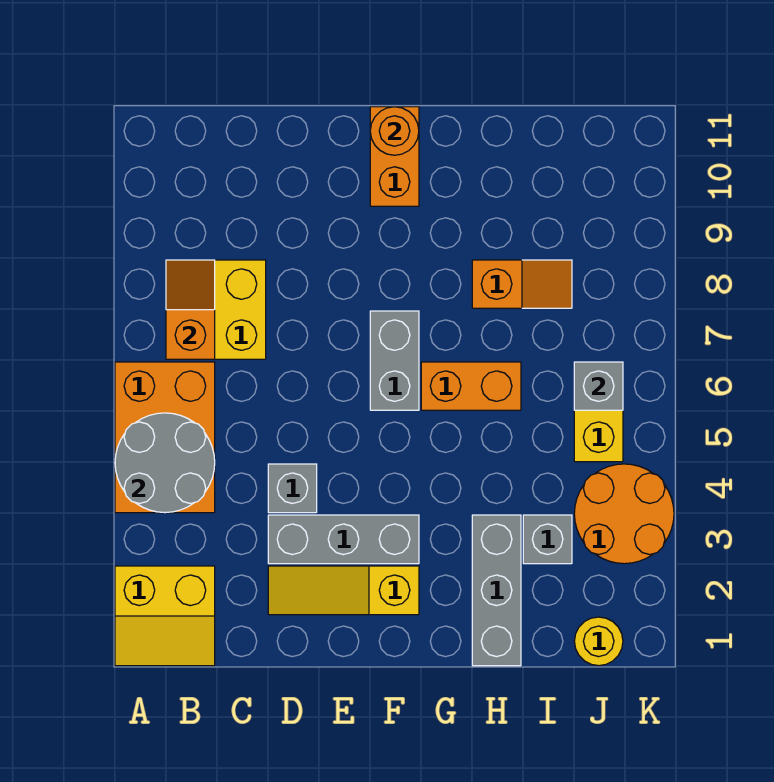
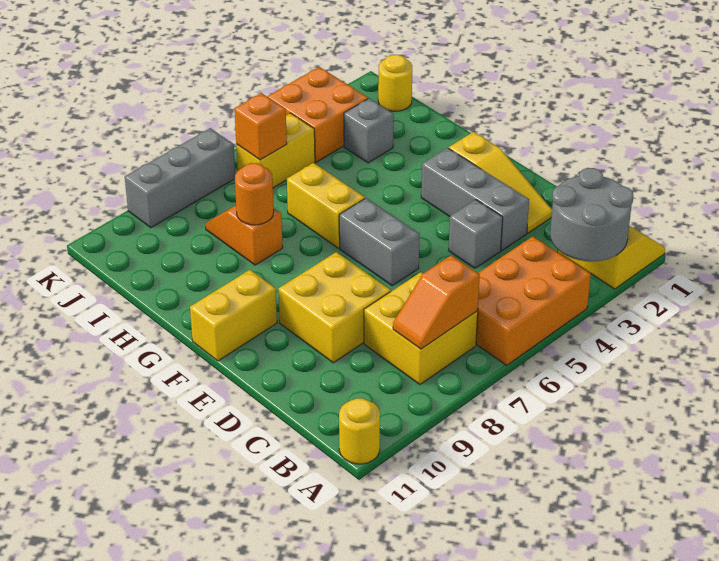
grey round brick A4:B5 level 2 -> grey round brick A2:B3 level 2
none -> yellow round brick A11 level 1
none -> yellow brick D8:E9 level 1
grey brick F6:F7 level 1 -> grey brick E6:F6 level 1
orange brick F10:F11 level 1 -> yellow brick F10:F11 level 1
orange round brick F11 level 2 -> orange round brick H8 level 2
orange brick G6:H6 level 1 -> yellow brick G6:H6 level 1
grey brick H1:H3 level 1 -> grey brick K7:K9 level 1
orange round brick J3:K4 level 1 -> orange brick J3:K4 level 1
grey brick J6 level 2 -> orange brick J6 level 2

